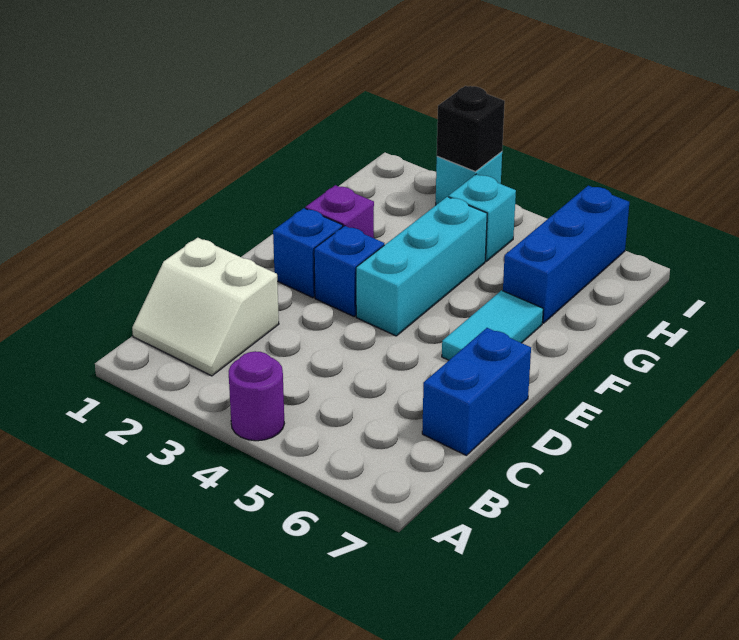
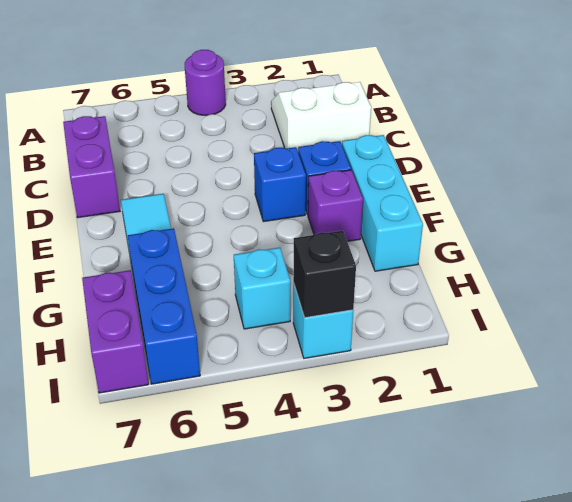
blue brick C7:D7 level 1 -> purple brick C7:D7 level 1
cyan brick E4:G4 level 1 -> cyan brick E1:G1 level 1
none -> purple brick H7:I7 level 1

